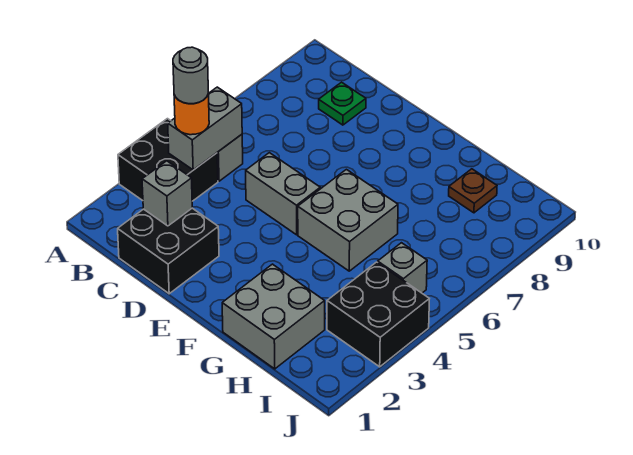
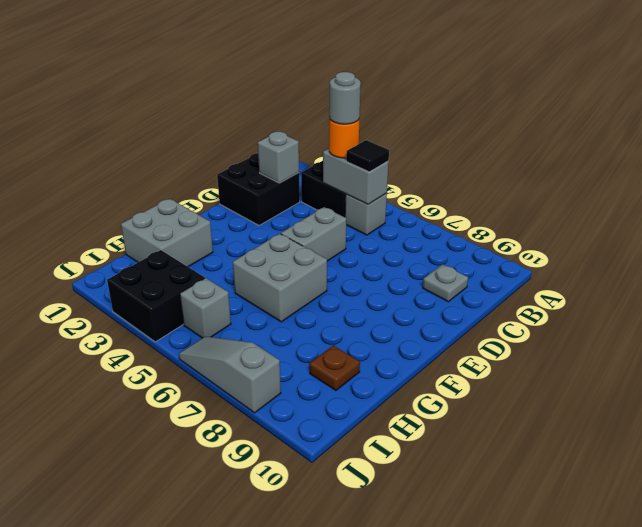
none -> black tile B5 level 3
green plate C9 level 1 -> grey plate C9 level 1
none -> grey slope J6:J8 level 1 top 8

